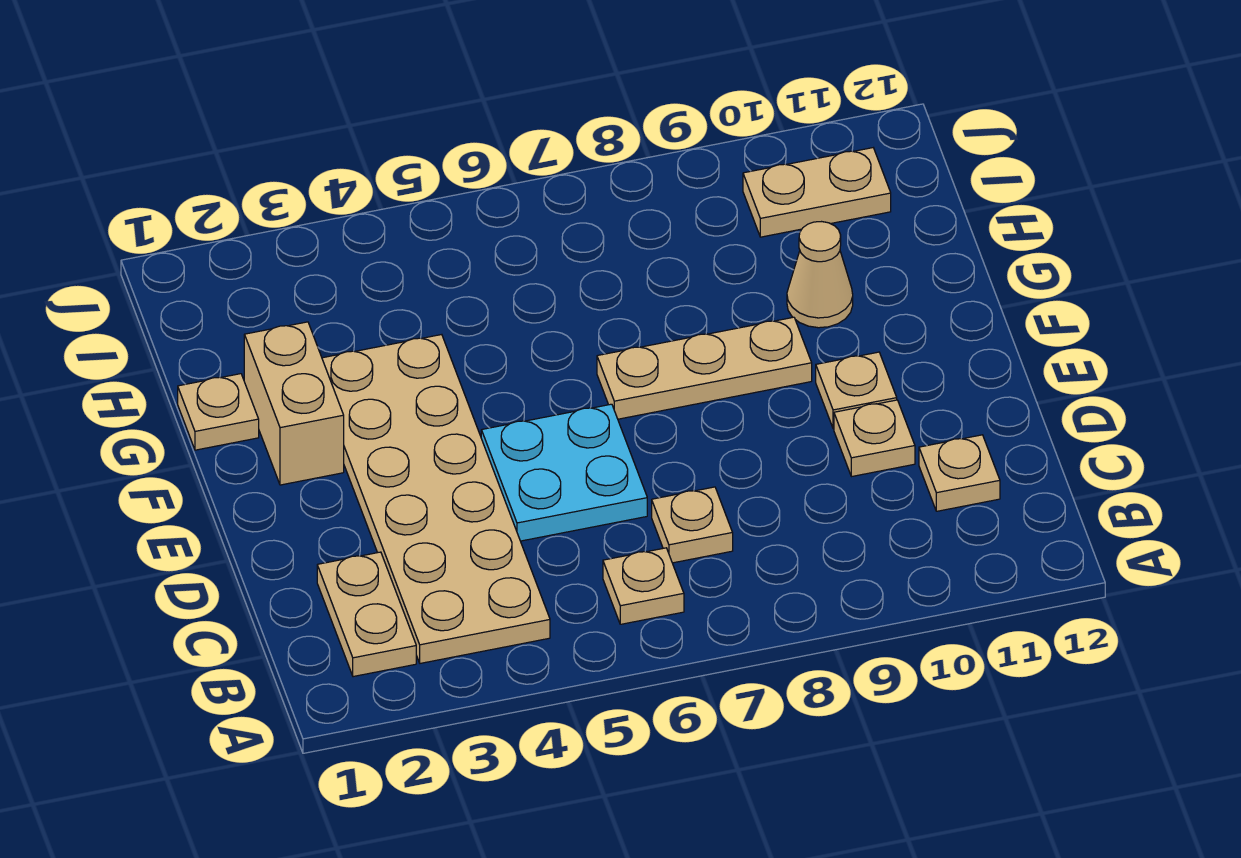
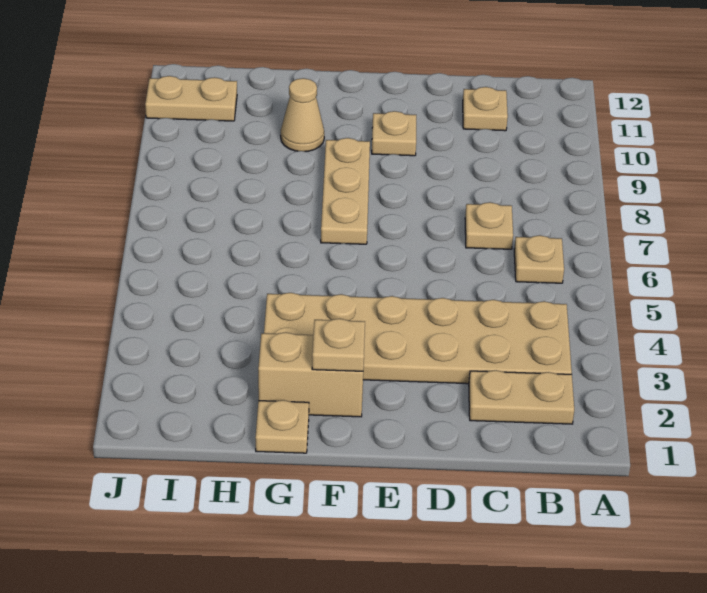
cyan plate D5:E6 level 1 -> none
tan plate D10 level 1 -> tan plate F2 level 2
tan plate I10:I11 level 1 -> tan plate I11:J11 level 1

